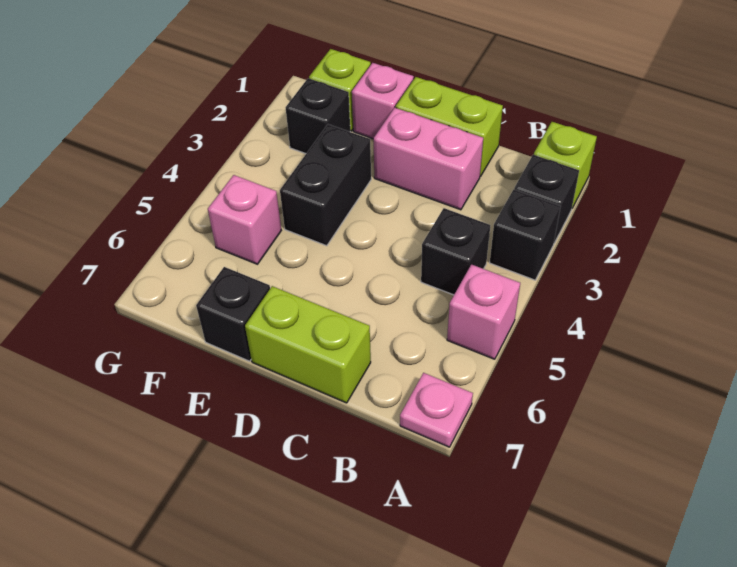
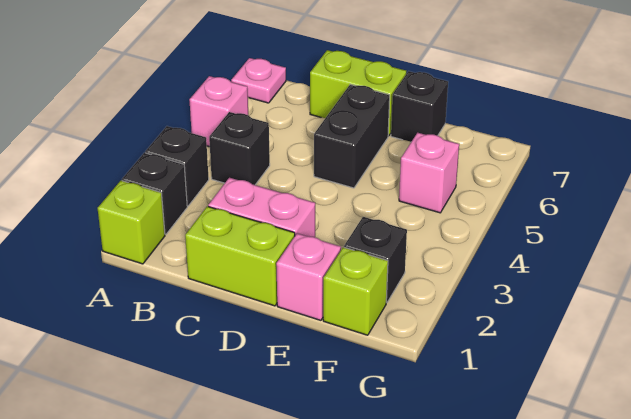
black brick E3:E4 level 1 -> black brick D5:D6 level 1

